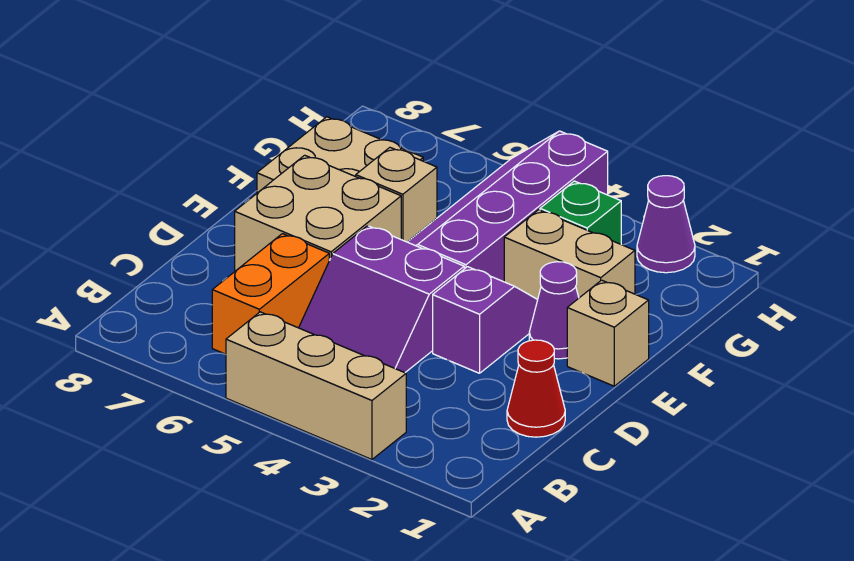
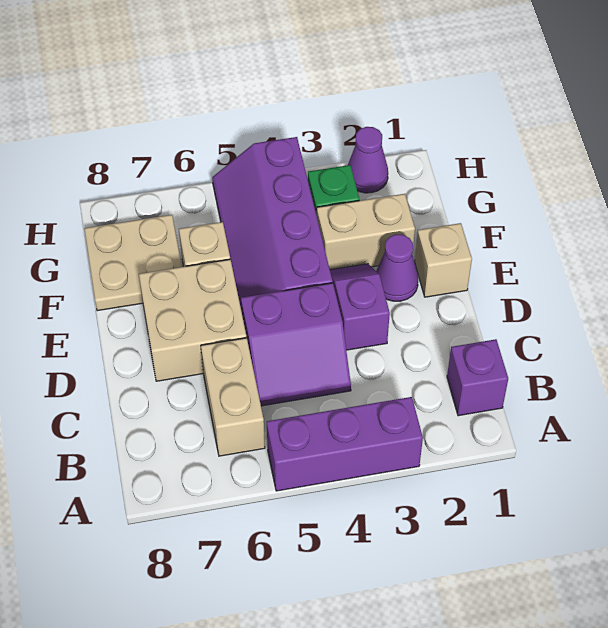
tan brick A3:A5 level 1 -> purple brick A3:A5 level 1
none -> purple brick B1 level 1
orange brick B6:C6 level 1 -> tan brick B6:C6 level 1
red cone C1 level 1 -> none

